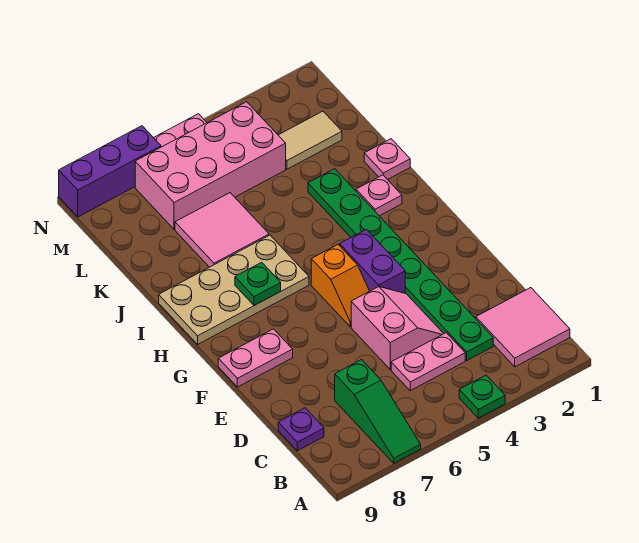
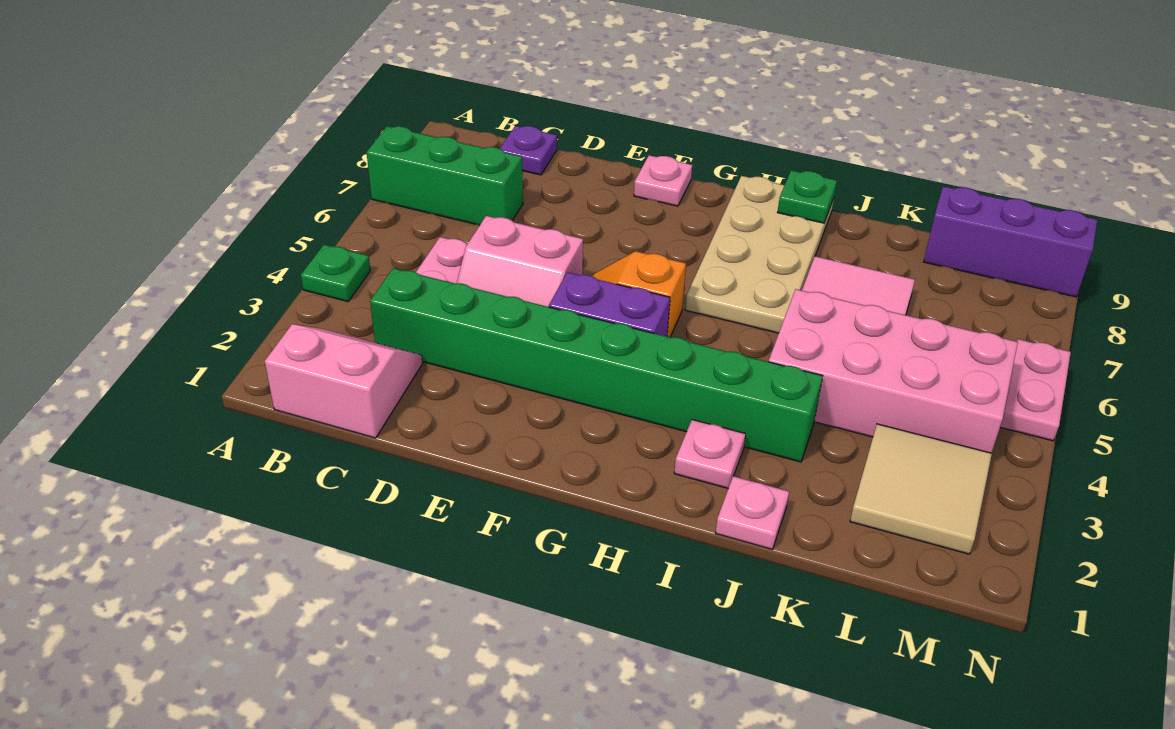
green slope A7:C7 level 1 top C -> green brick A7:C7 level 1
pink tile B1:C2 level 1 -> pink slope B1:C2 level 1 top 1
green plate C3:J3 level 1 -> green brick C3:J3 level 1
pink plate F8:F9 level 1 -> pink plate F9 level 1
green plate H7 level 2 -> green plate I9 level 2
tan tile L2:L3 level 1 -> tan tile L2:M3 level 1
pink brick L4:M7 level 1 -> pink brick J4:M5 level 1
purple brick N7:N9 level 1 -> purple brick L9:N9 level 1

